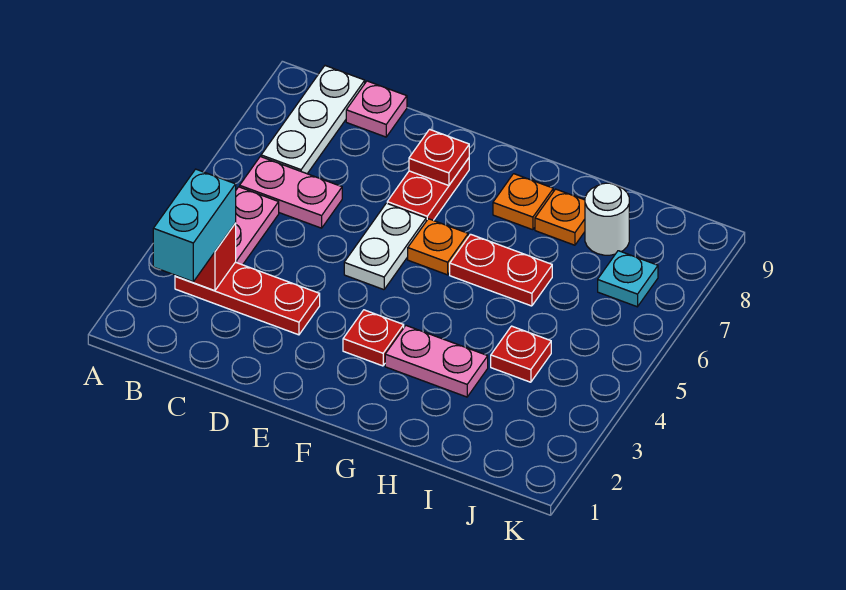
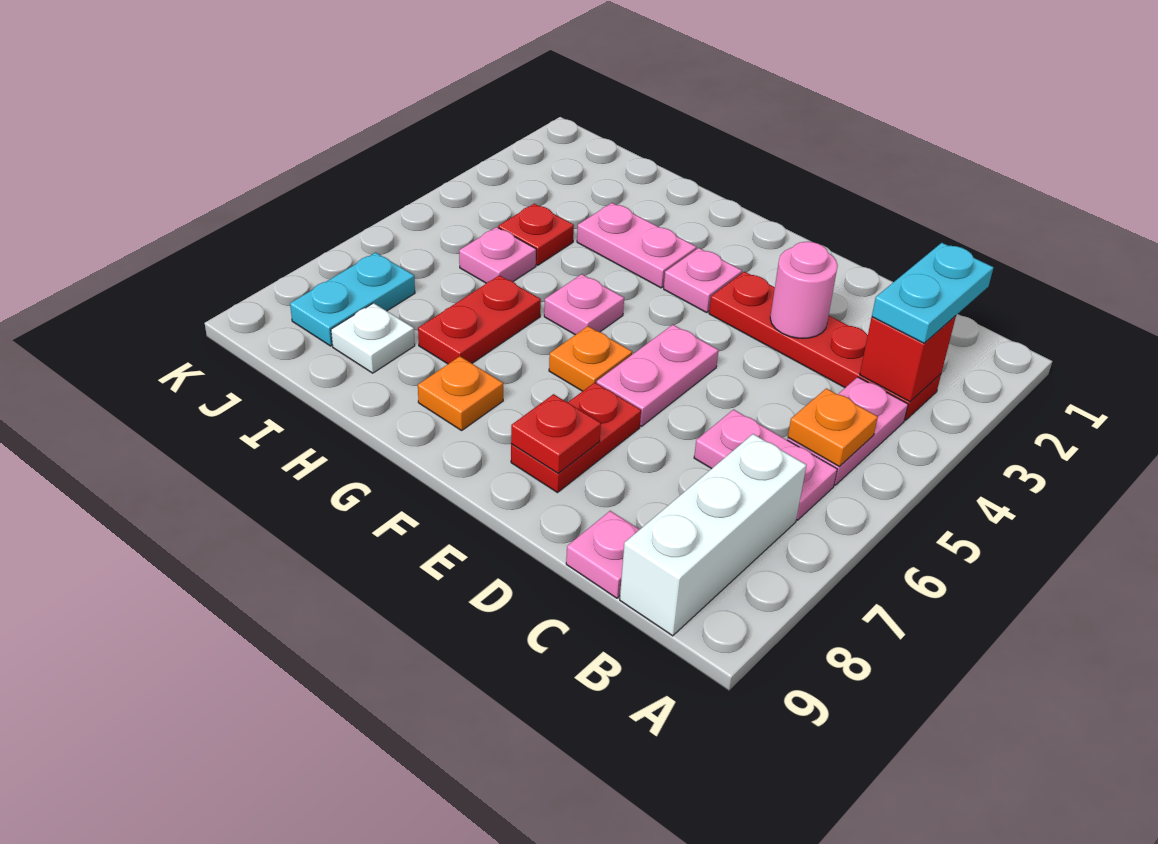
cyan brick B2:B3 level 3 -> cyan plate B2:B3 level 3
red plate B3:D3 level 1 -> red plate B3:E3 level 1
white plate B7:B9 level 1 -> white brick B7:B9 level 1
none -> pink round brick D3 level 2
white plate E5:E6 level 1 -> pink plate E5:E6 level 1
red plate F3 level 1 -> pink plate F3 level 1
none -> pink plate G5 level 1
red plate G6:H6 level 1 -> red plate H6:H7 level 1
orange plate H8 level 1 -> orange plate B5 level 2
none -> pink plate I5 level 1
white round brick I8 level 1 -> white plate I8 level 1
cyan plate J7 level 1 -> cyan plate J7:J8 level 1

